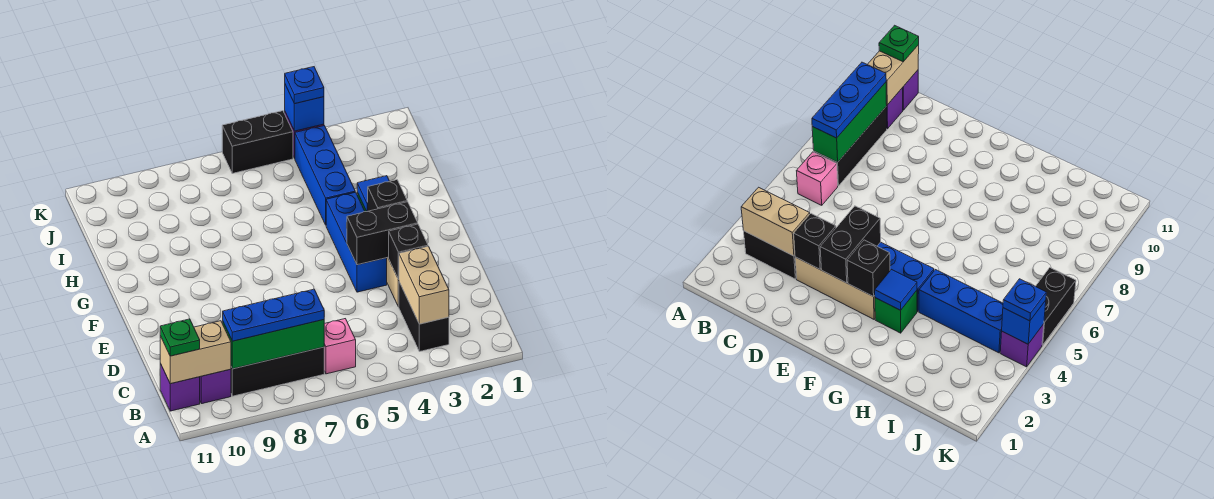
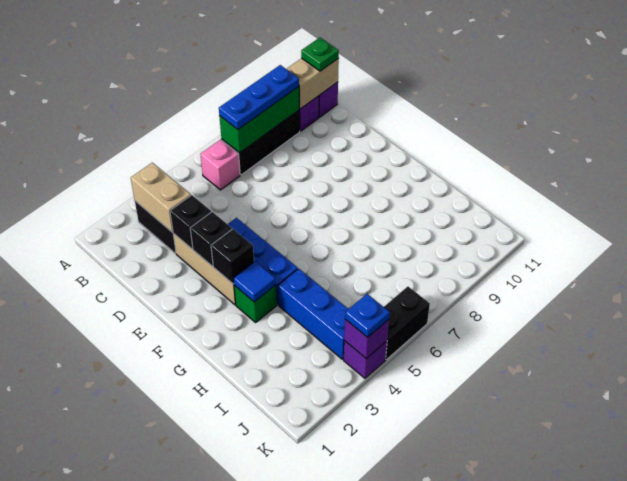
black brick E3:E4 level 2 -> black brick E3 level 2
blue brick K4 level 2 -> purple brick K4 level 2

